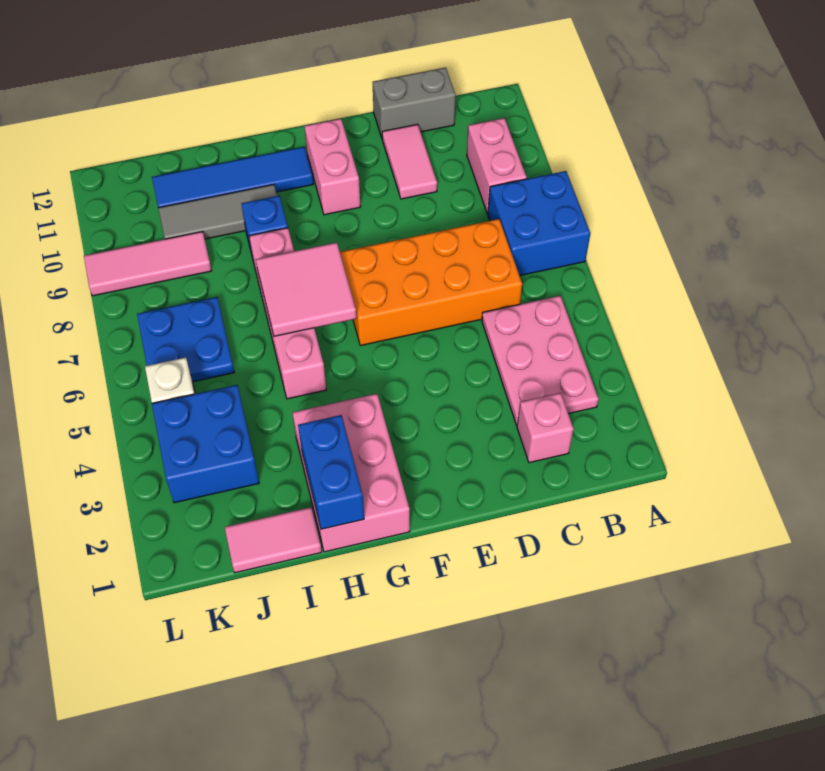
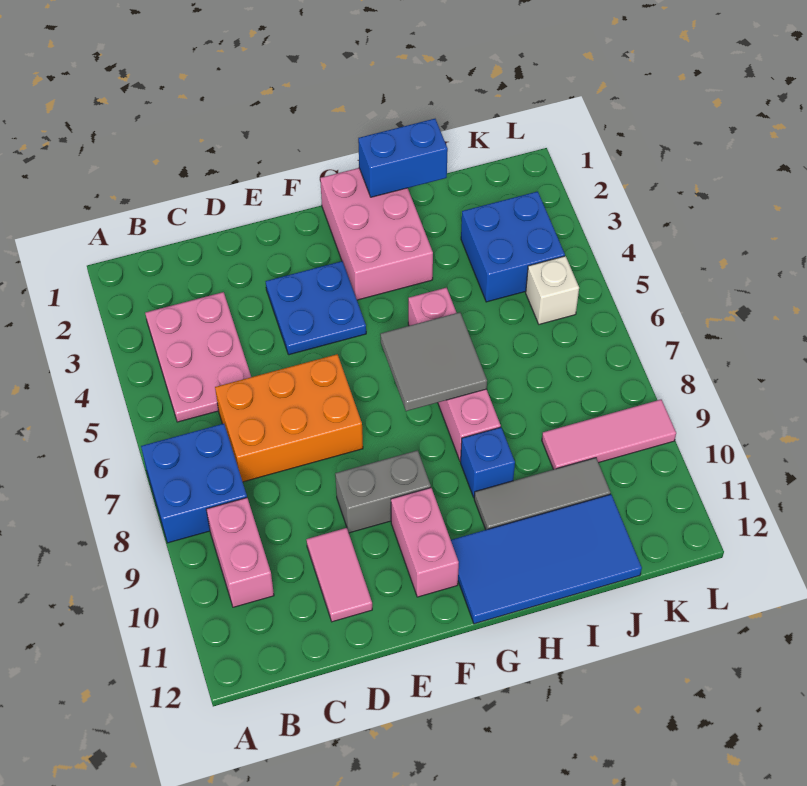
pink brick C2 level 1 -> none
orange brick C6:F7 level 1 -> orange brick C6:E7 level 1
grey brick C12:D12 level 1 -> grey brick E9:F9 level 1
pink tile G6:H7 level 2 -> grey tile G6:H7 level 2
blue tile G11:J11 level 1 -> blue tile G11:J12 level 1
blue brick H1:H2 level 2 -> blue brick H1:I1 level 2
pink tile I1:J1 level 1 -> none
blue plate J6:K7 level 1 -> blue plate E3:F4 level 1

